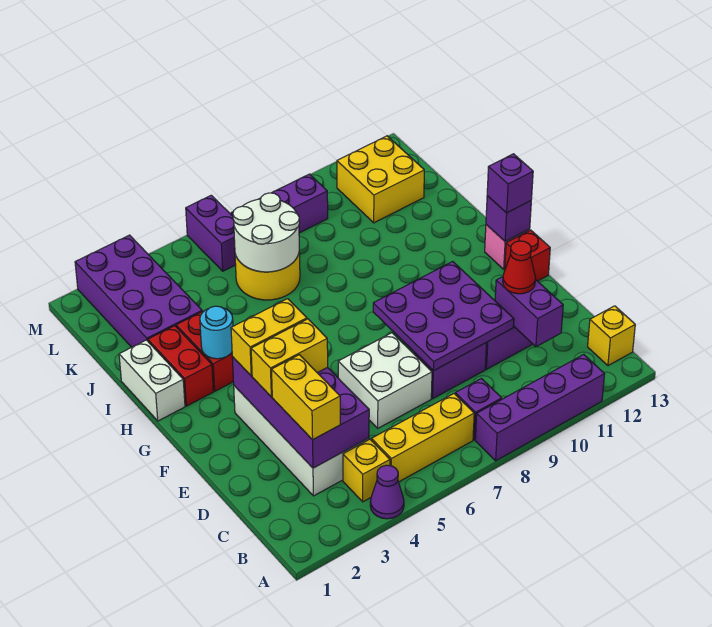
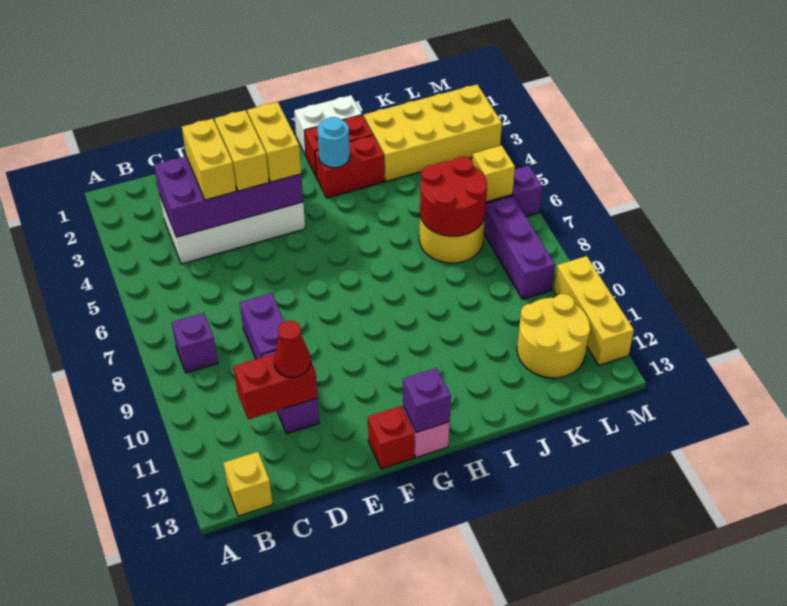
purple cone A4 level 1 -> none
purple brick A8:A11 level 1 -> none
yellow brick B4 level 1 -> yellow brick L6 level 2
yellow brick B5:B7 level 1 -> yellow brick M10:M12 level 1
yellow brick C3:D3 level 3 -> yellow brick D3:D4 level 3
purple brick C11:D11 level 2 -> red brick C11:D11 level 2
white brick D6:E7 level 1 -> none
purple plate D8:F10 level 2 -> none
purple brick G13 level 3 -> none
purple brick J2:M3 level 1 -> yellow brick J2:M3 level 1
white round brick J6:K7 level 2 -> red round brick J6:K7 level 2
yellow brick K11:L12 level 1 -> yellow round brick K11:L12 level 1

